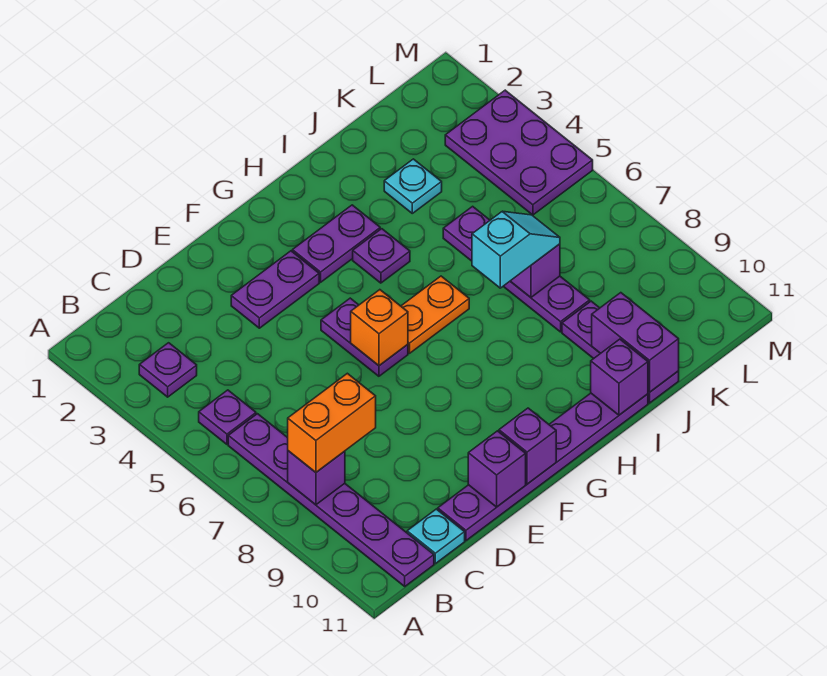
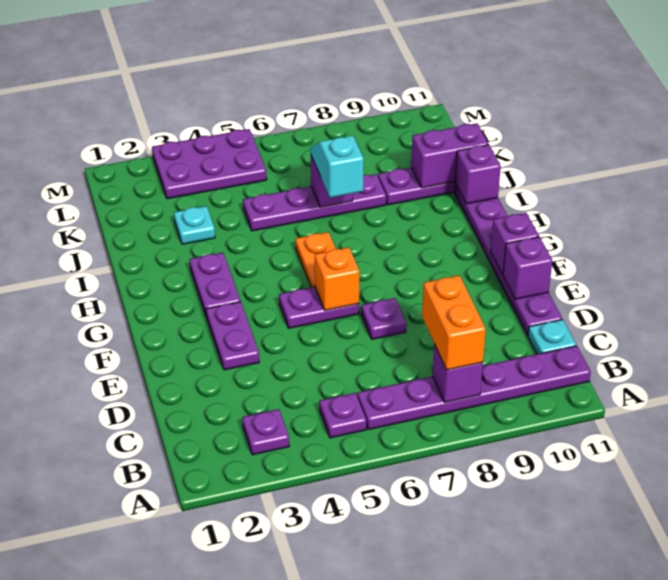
purple plate H4 level 1 -> purple plate E7 level 1

